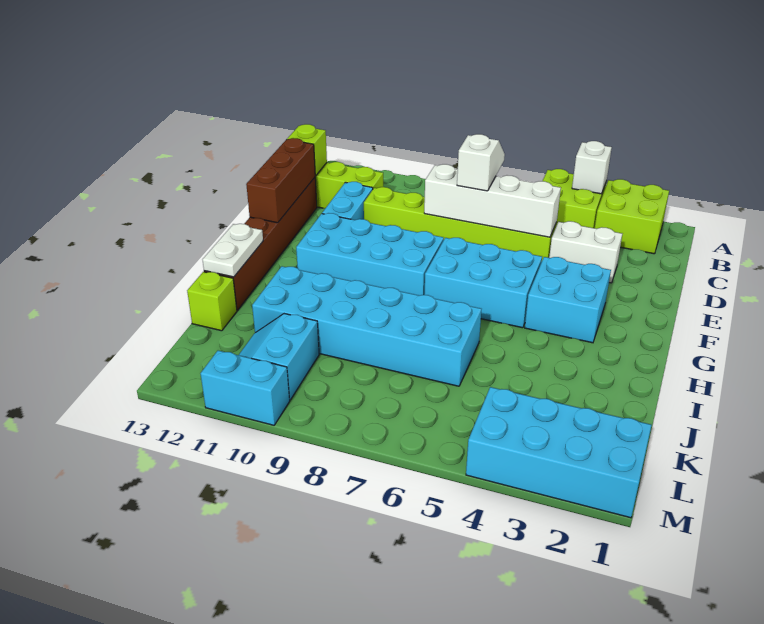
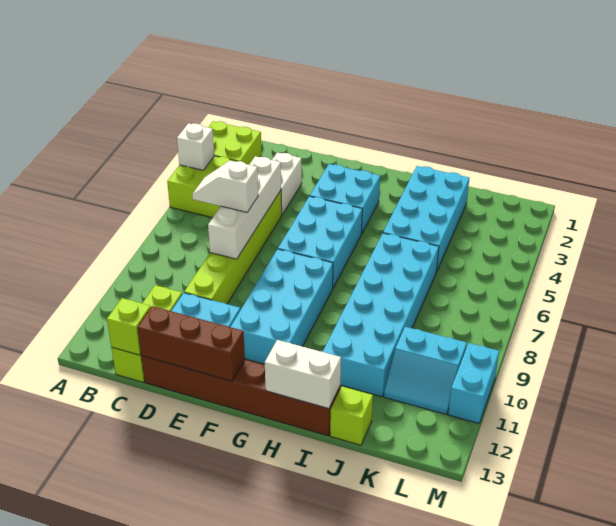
white plate H13:I13 level 2 -> white brick H13:I13 level 2
cyan brick L1:M4 level 1 -> cyan brick I2:J5 level 1

